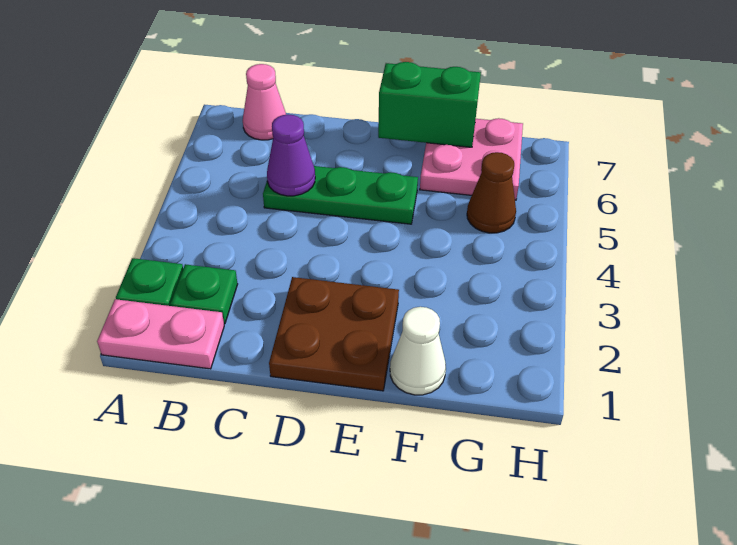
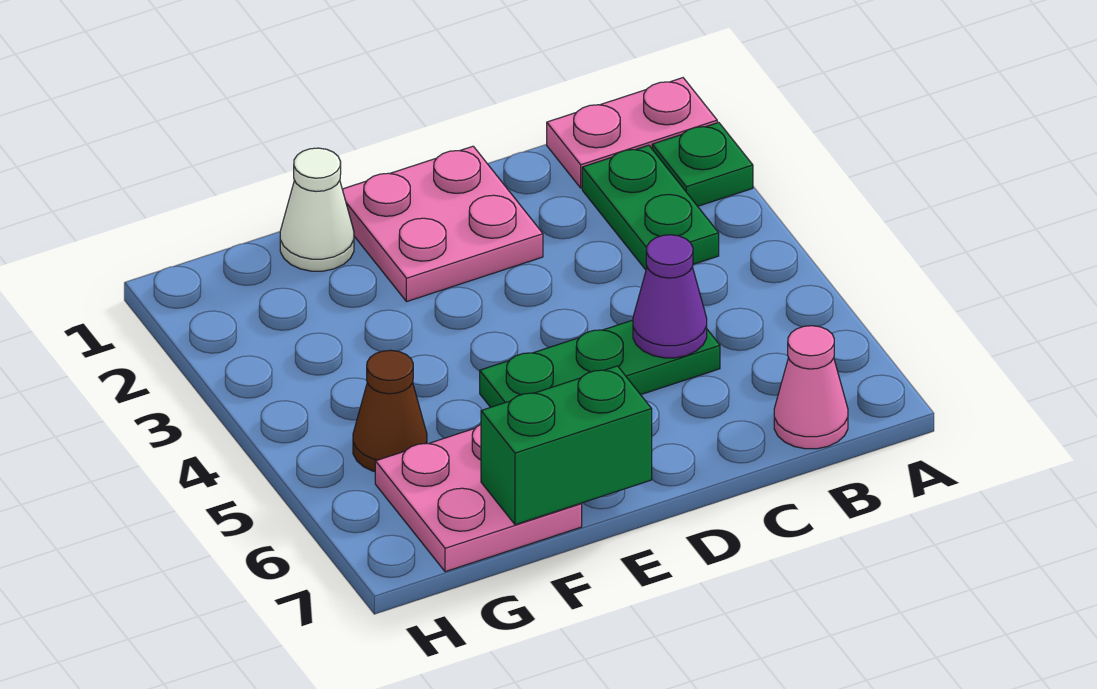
green plate B2 level 1 -> green plate B2:B3 level 1
brown plate D1:E2 level 1 -> pink plate D1:E2 level 1

